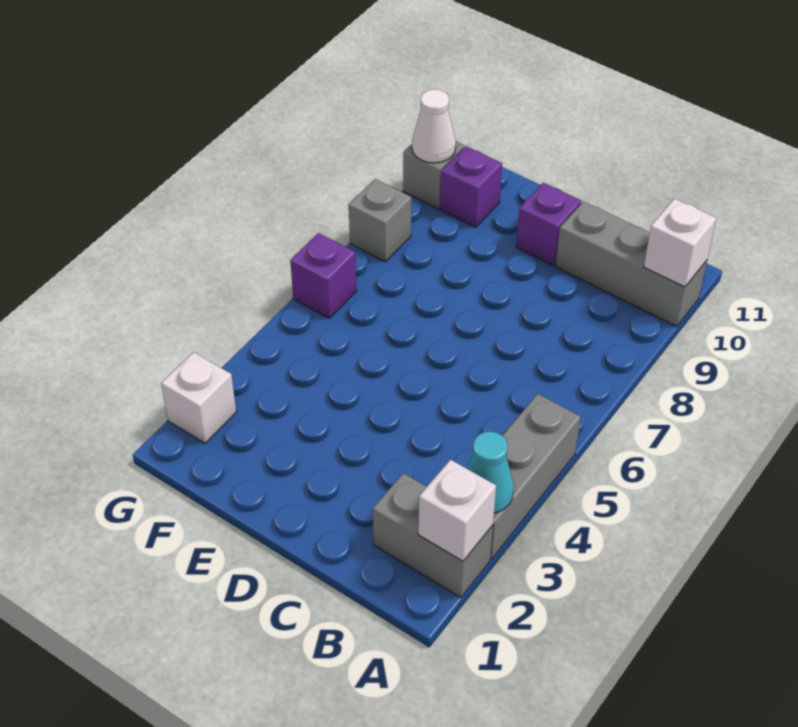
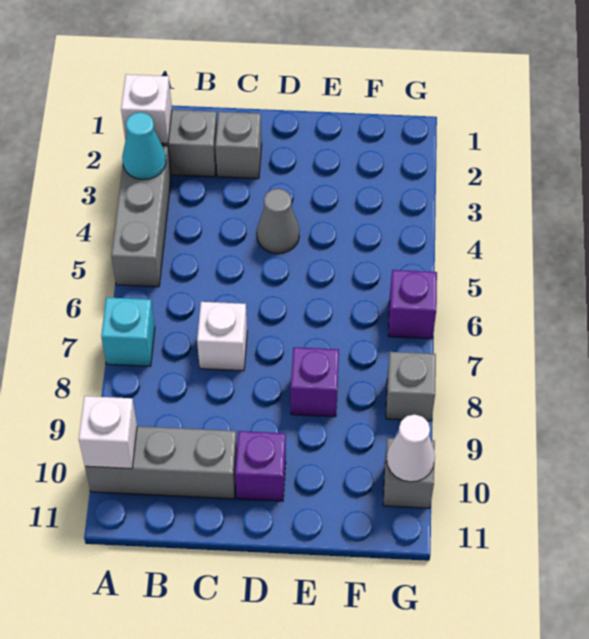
none -> cyan brick A7 level 1
none -> grey brick C2 level 1
none -> grey cone D4 level 1
purple brick F10 level 1 -> purple brick E8 level 1
white brick G2 level 1 -> white brick C7 level 1

